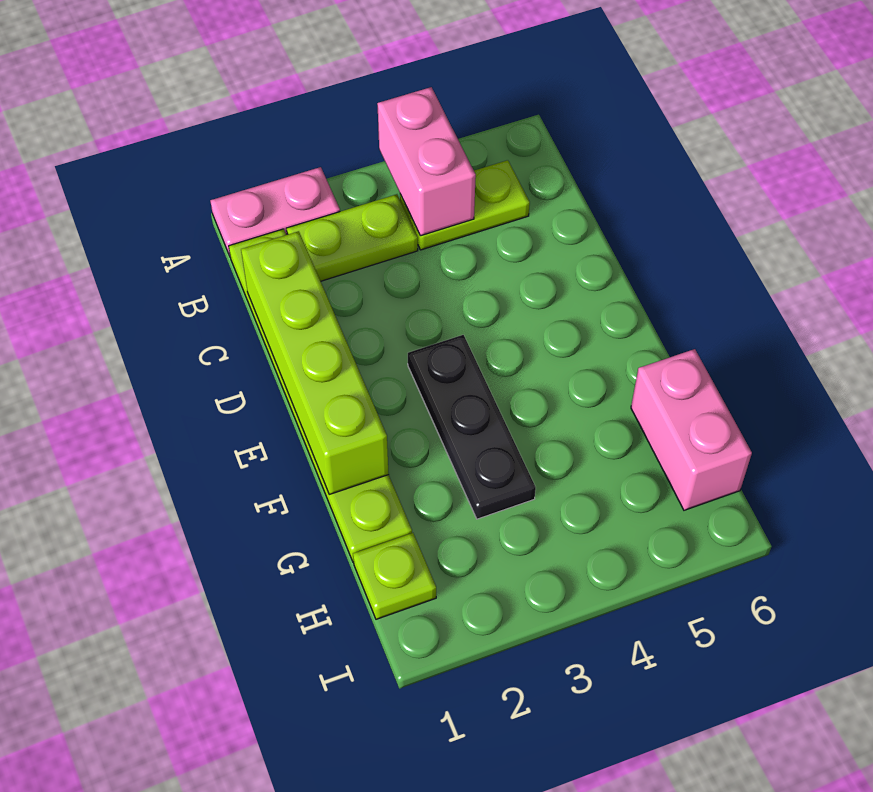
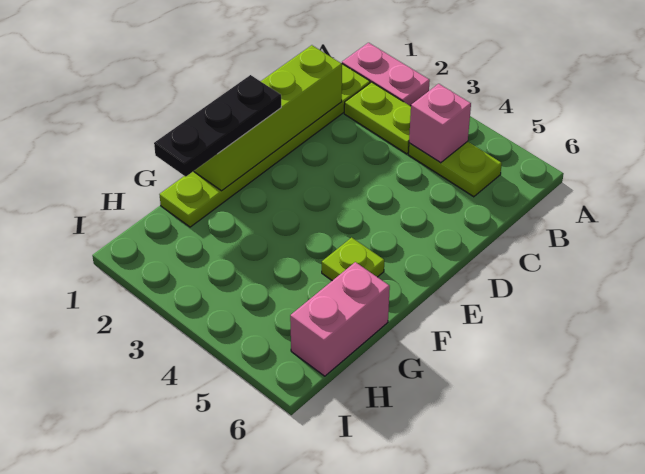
pink brick A4:B4 level 2 -> pink brick B4 level 2
black plate E3:G3 level 1 -> black plate E1:G1 level 3
lime plate H1 level 1 -> lime plate F5 level 1

